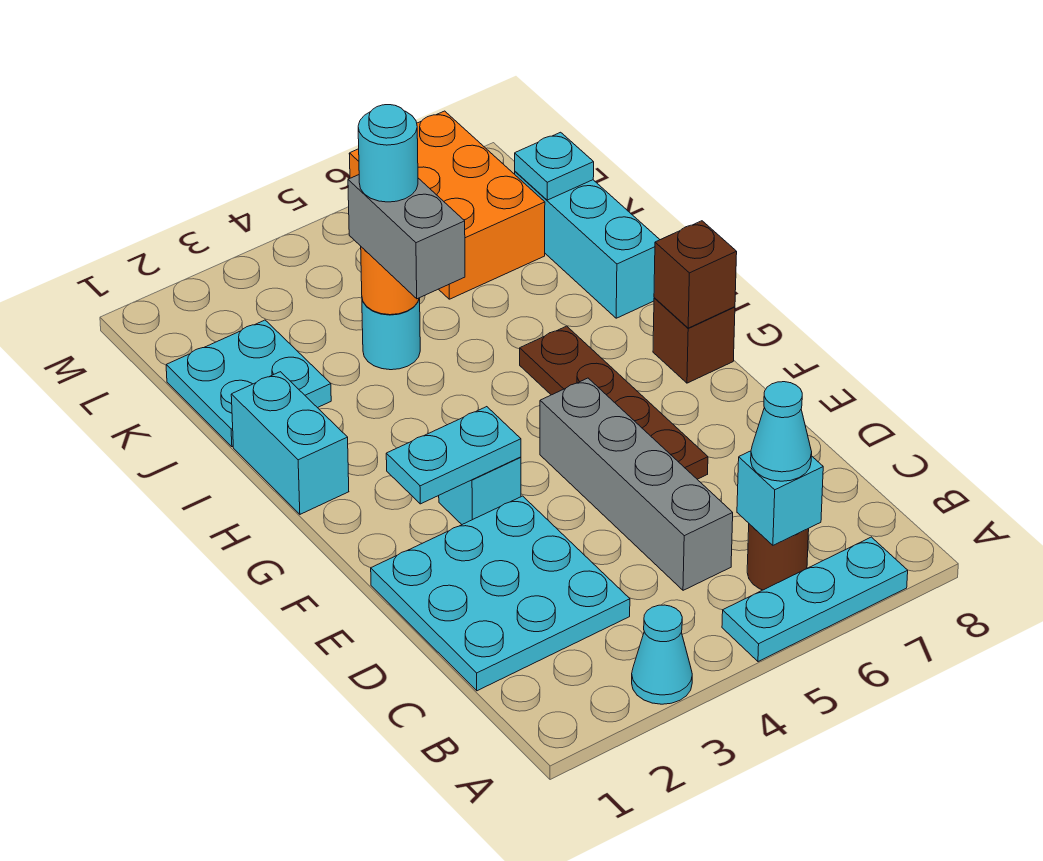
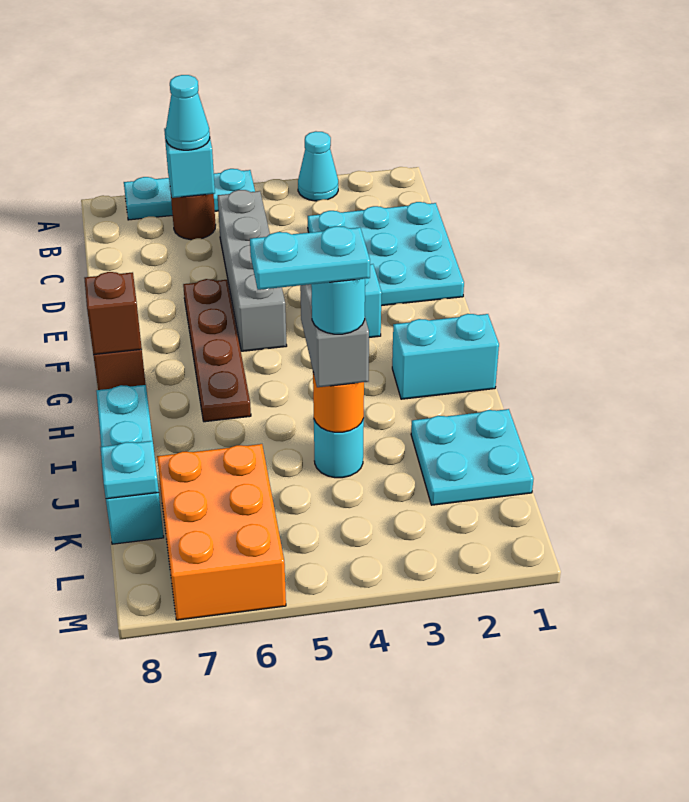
cyan plate F2:F3 level 2 -> cyan plate J4:J5 level 5
cyan brick H1:I1 level 1 -> cyan brick H1:H2 level 1

